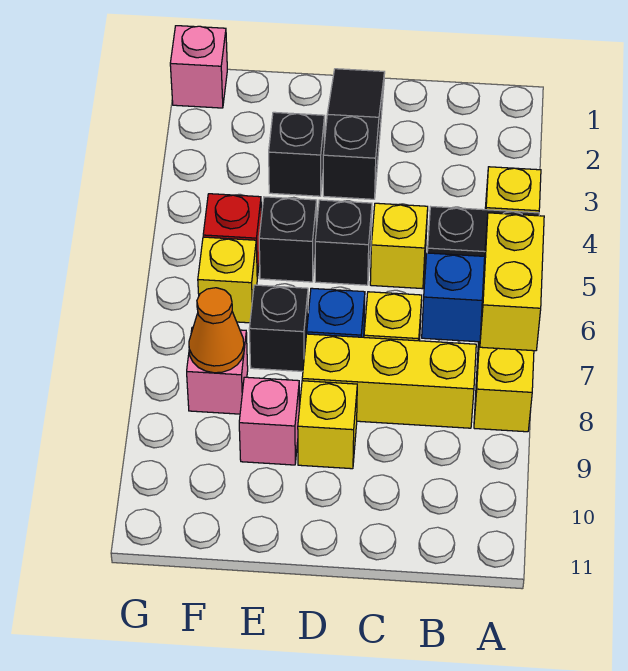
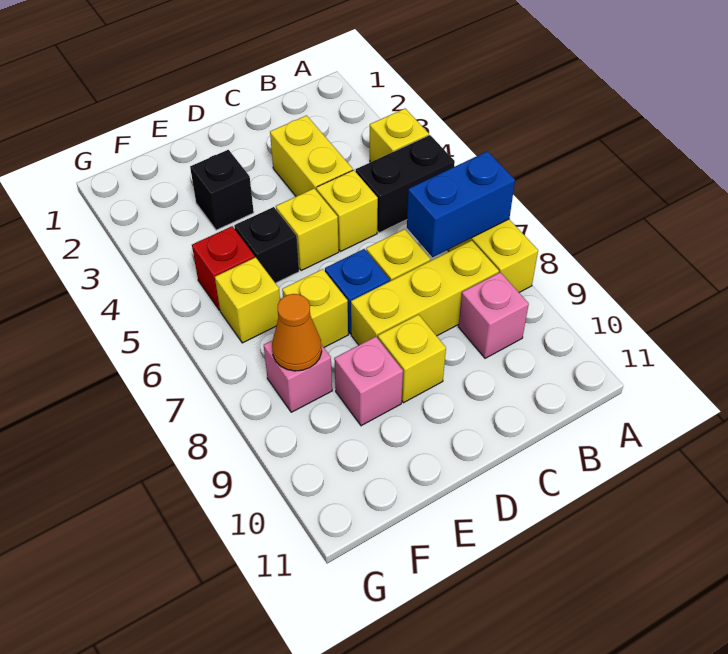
yellow brick A7:A8 level 3 -> yellow brick C3:C4 level 1
black slope D1:D3 level 1 top 3 -> none
black brick D5 level 1 -> yellow brick D5 level 1
black brick E7 level 1 -> yellow brick E7 level 1
pink brick G1 level 1 -> pink brick B9 level 1

